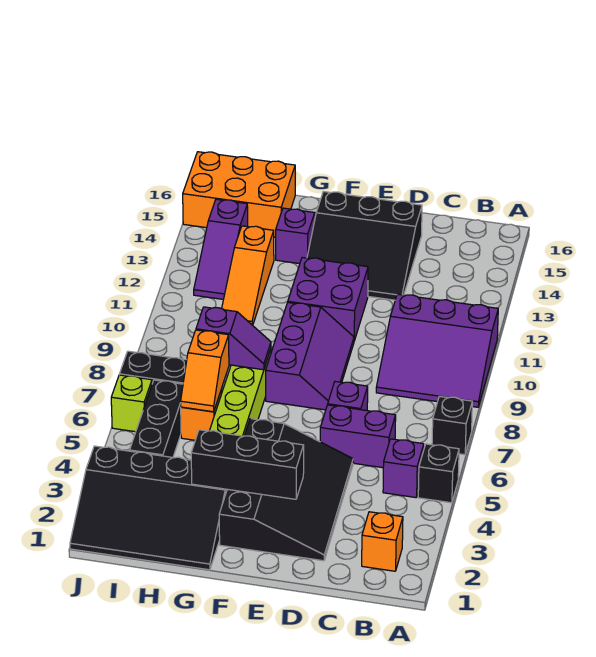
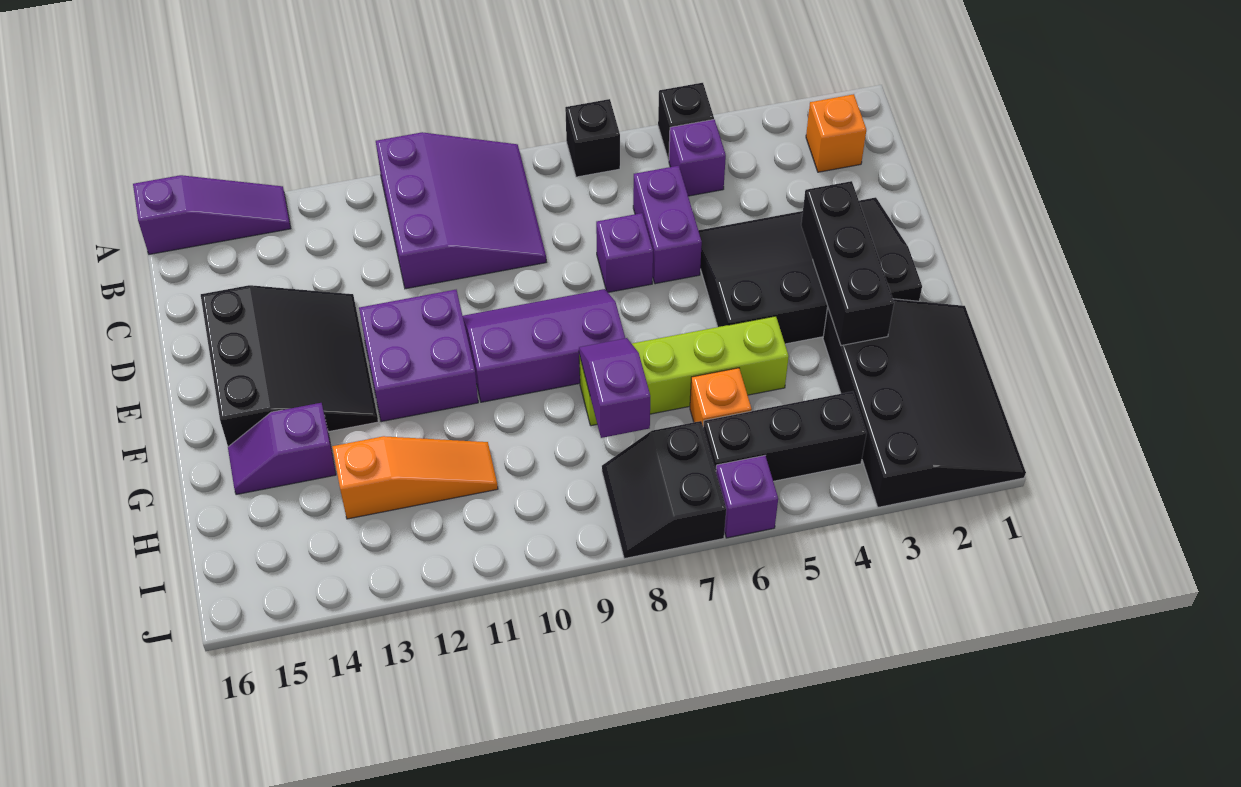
orange slope H6:H7 level 2 top 7 -> none
orange brick H15:J16 level 1 -> none
purple slope I12:I14 level 1 top 14 -> purple slope A14:A16 level 1 top 16
lime brick J6 level 1 -> purple brick J6 level 1

